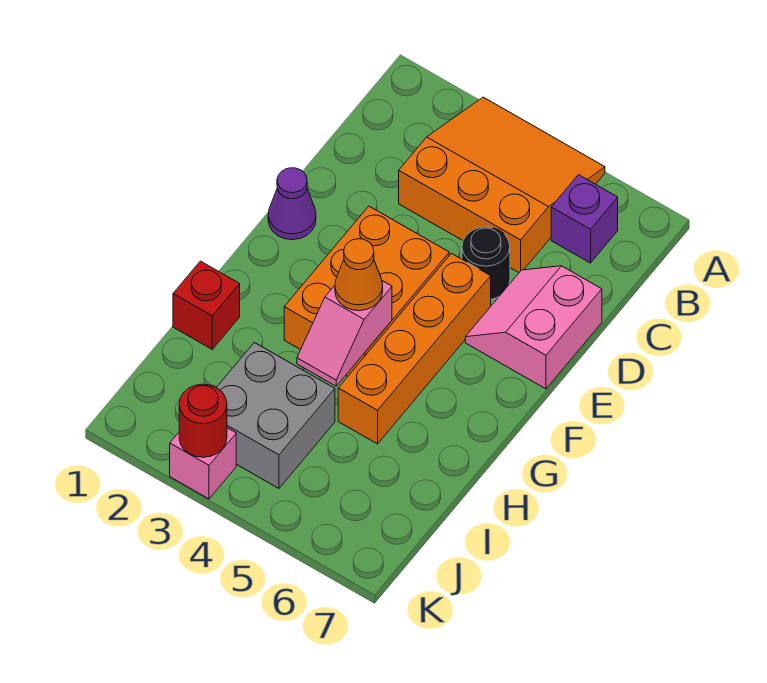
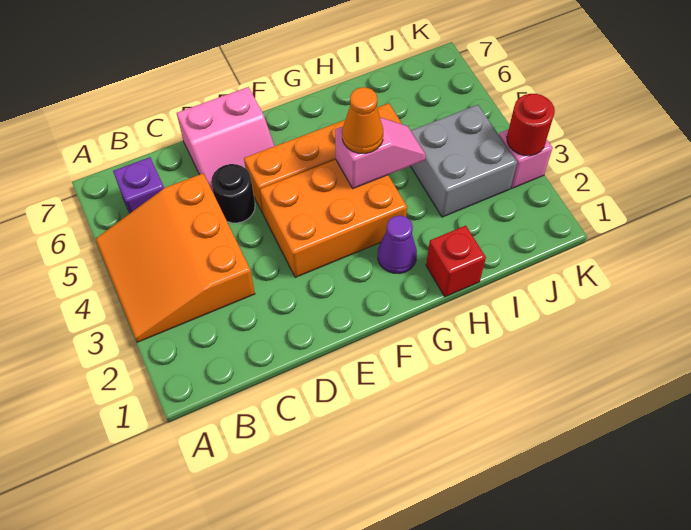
purple cone E1 level 1 -> purple cone G2 level 1

